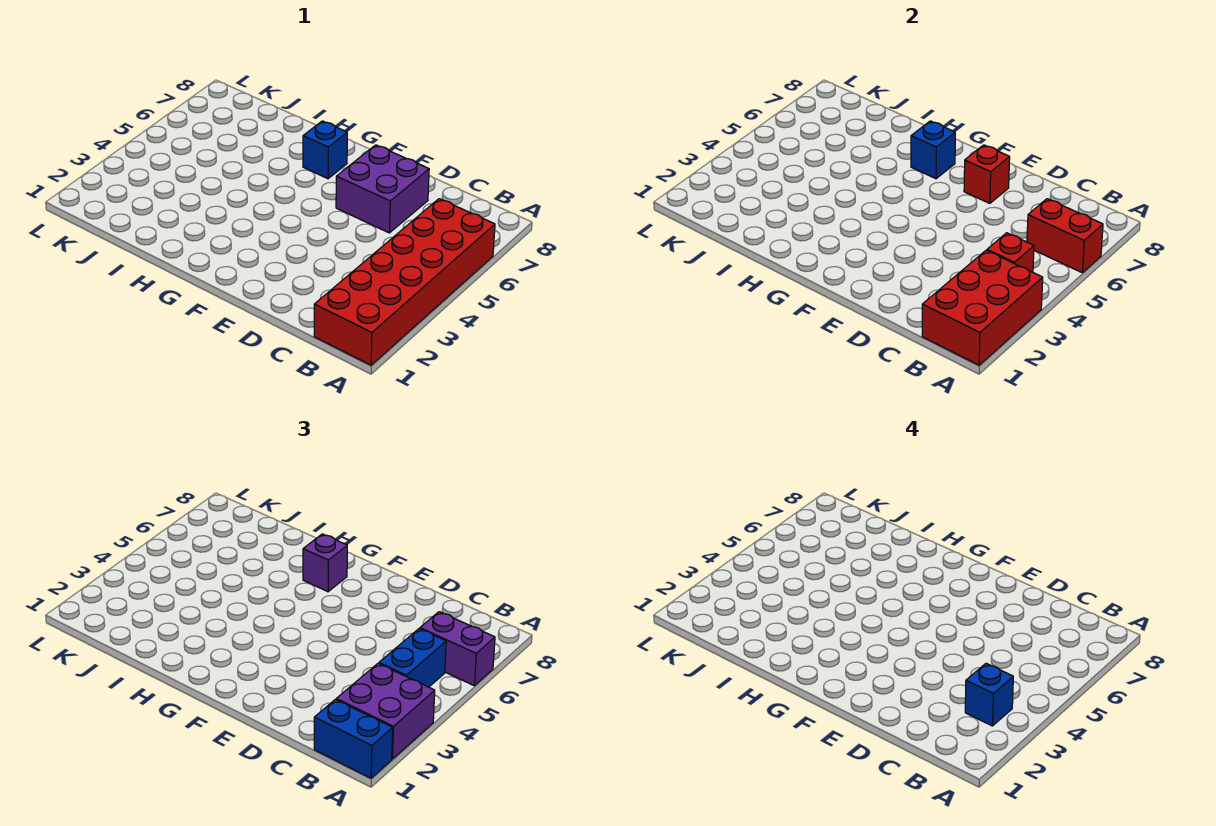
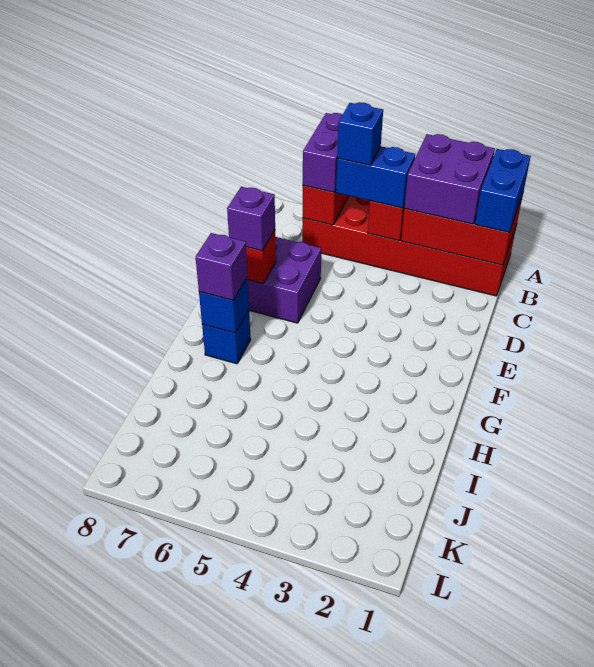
blue brick B3 level 4 -> blue brick B5 level 4
none -> purple brick E7 level 3

